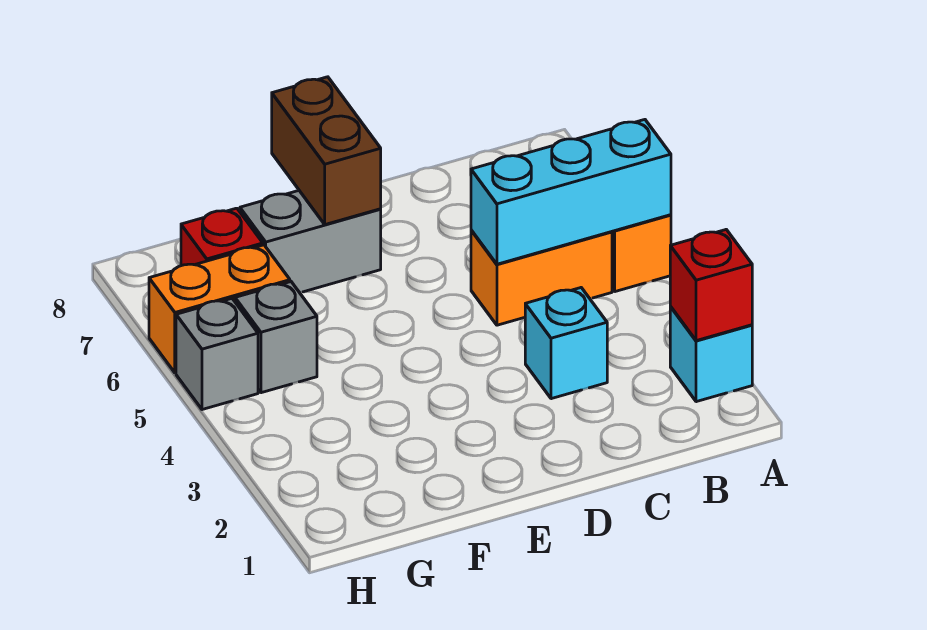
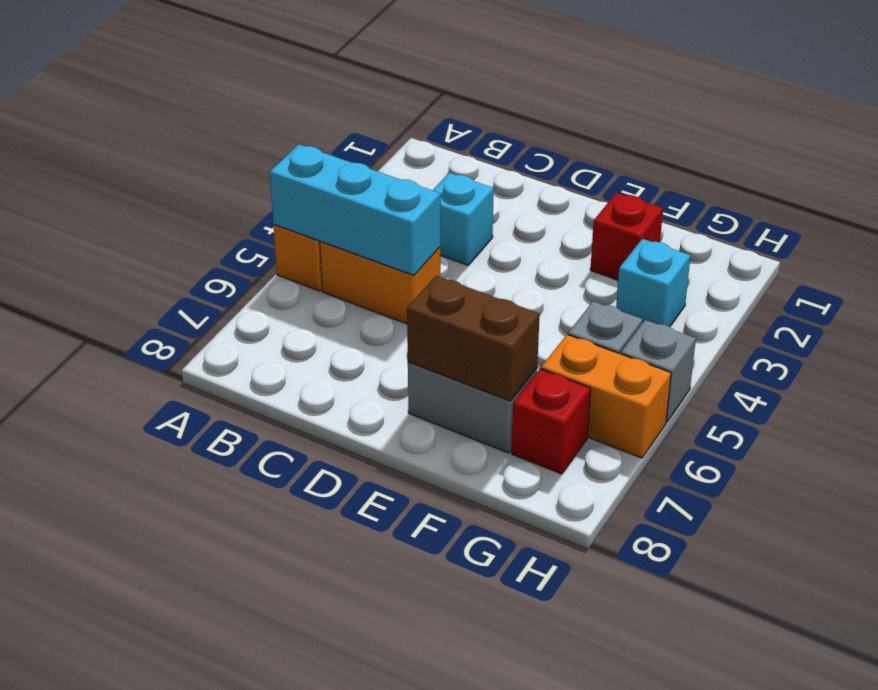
cyan brick A2 level 1 -> cyan brick G3 level 1
red brick A2 level 2 -> red brick F2 level 1
brown brick E7:E8 level 2 -> brown brick E7:F7 level 2

